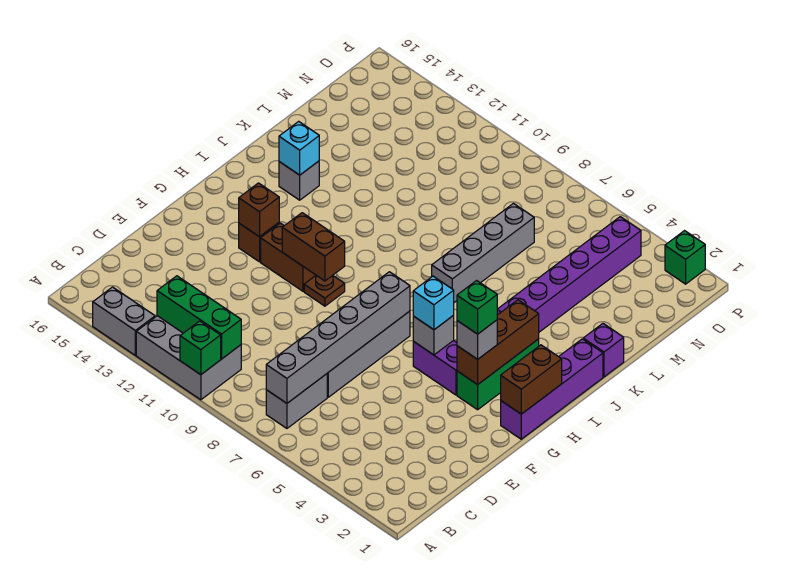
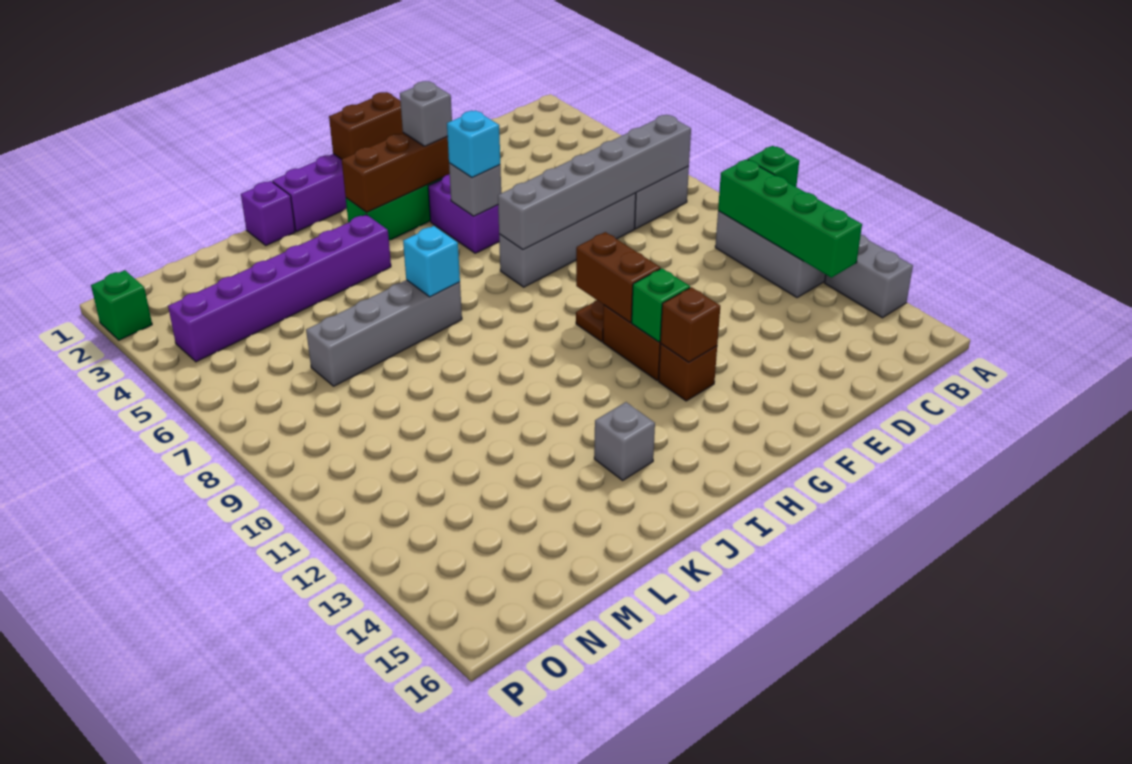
green brick B10:B12 level 2 -> green brick B10:B13 level 2
green brick G3 level 4 -> green brick G12 level 2
cyan brick J14 level 2 -> cyan brick J7 level 2

